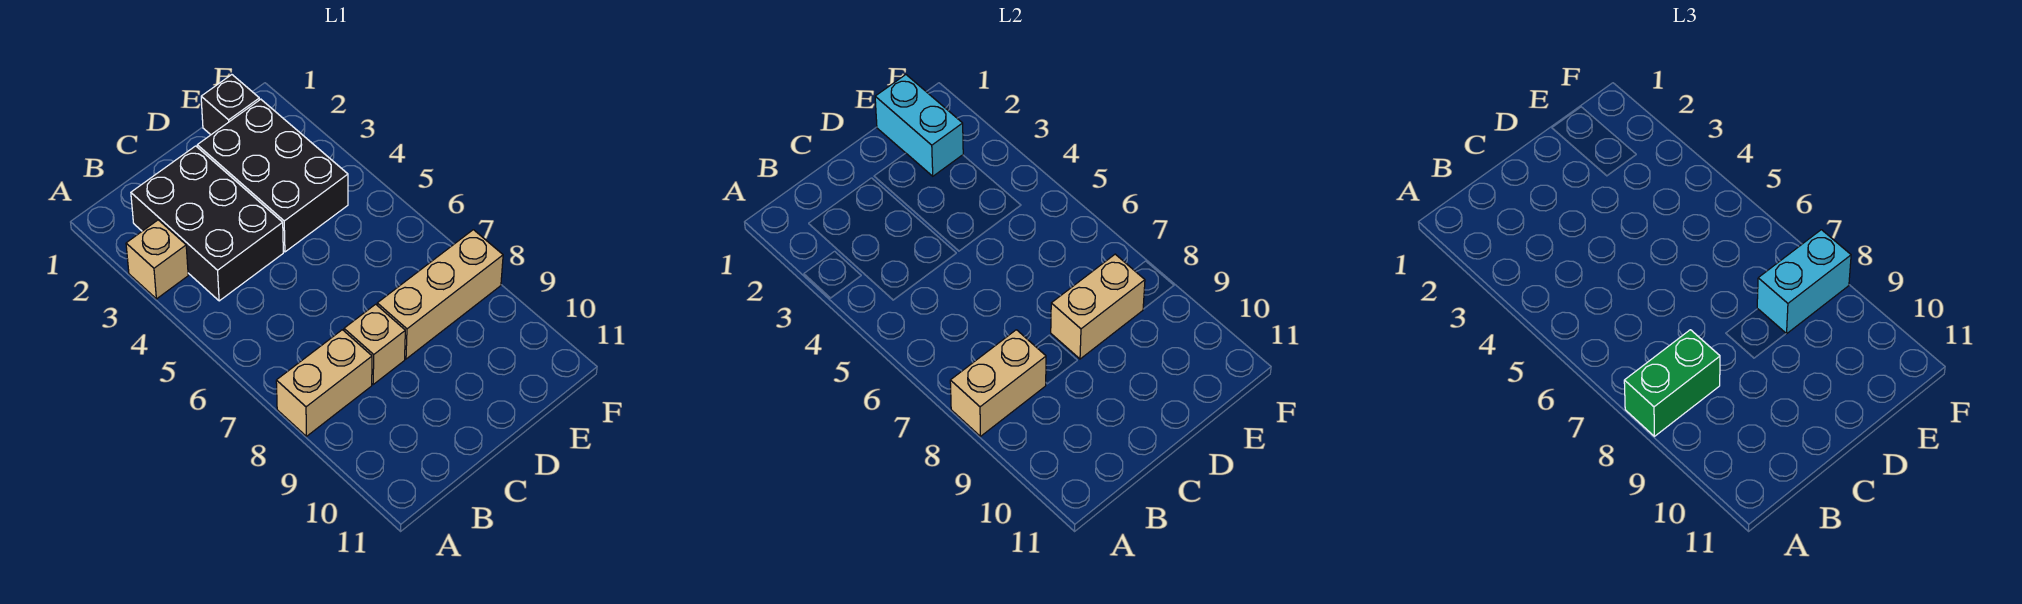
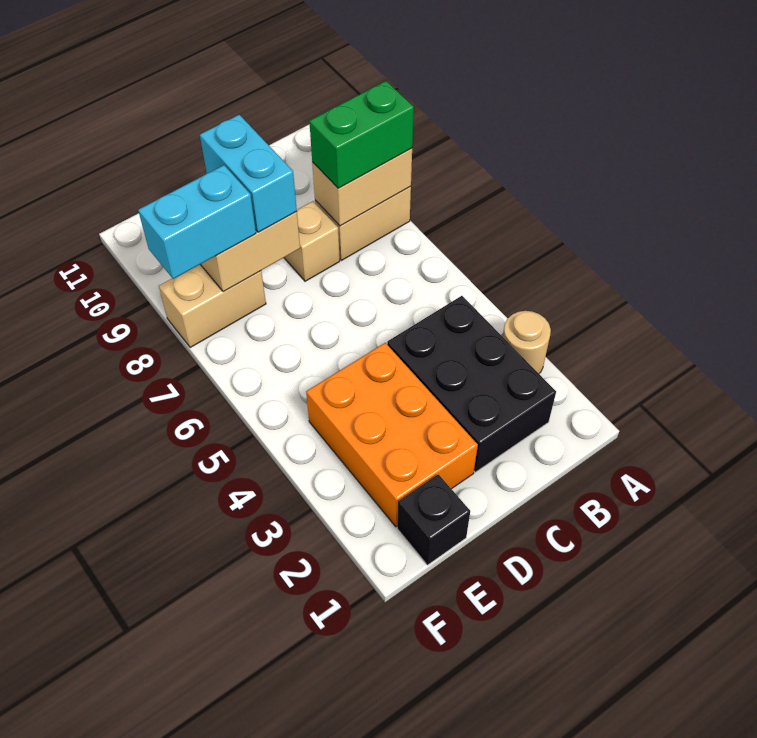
tan brick A3 level 1 -> tan round brick A3 level 1
black brick D2:E4 level 1 -> orange brick D2:E4 level 1
tan brick D8:F8 level 1 -> tan brick E8:F8 level 1
cyan brick E1:E2 level 2 -> cyan brick D8:D9 level 3

